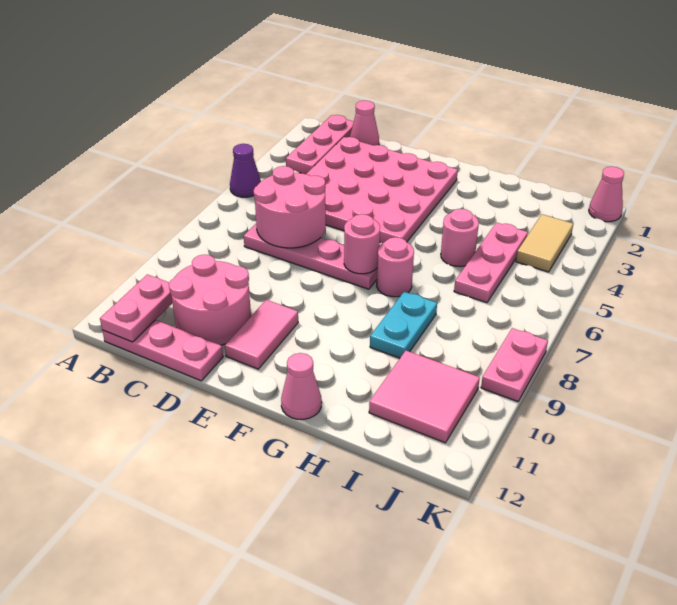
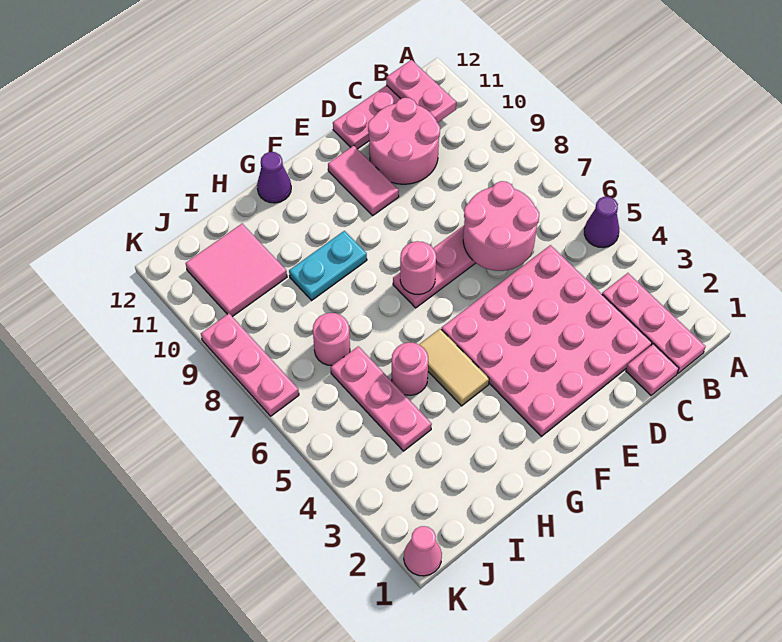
pink cone C1 level 1 -> pink plate C1 level 1
pink round brick G7 level 1 -> pink round brick I7 level 1
pink cone G12 level 1 -> purple cone G12 level 1
cyan plate H8:H9 level 1 -> cyan plate G9:H9 level 1
tan tile J3:J4 level 1 -> tan tile G4:G5 level 1
pink plate K8:K9 level 1 -> pink plate K7:K9 level 1

